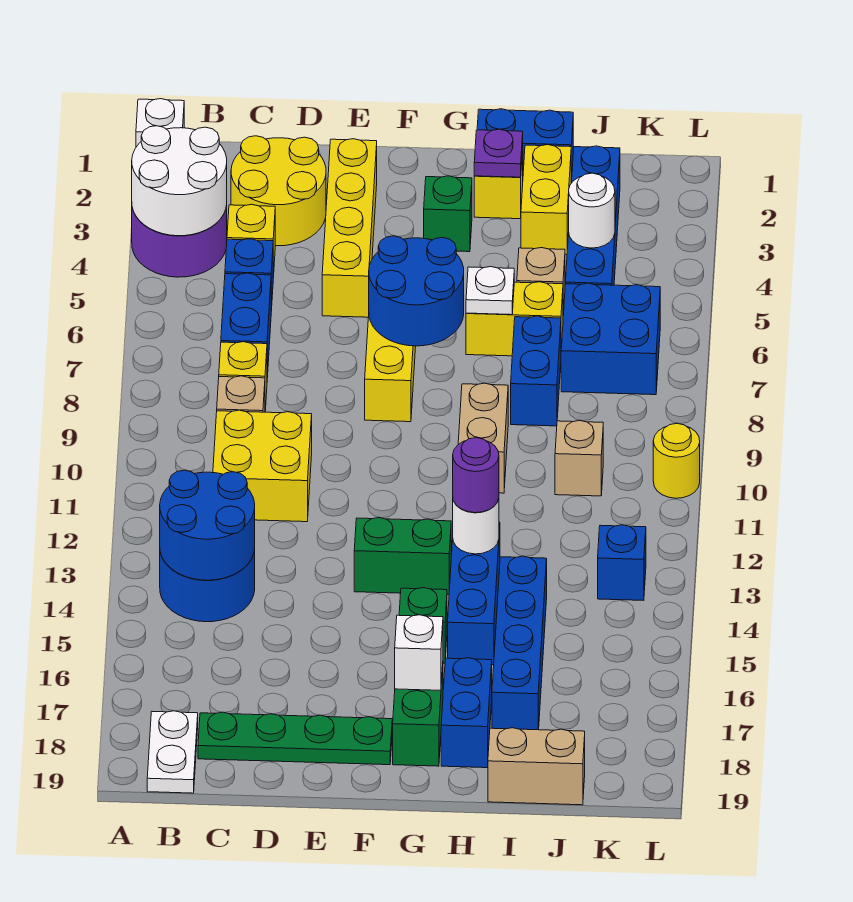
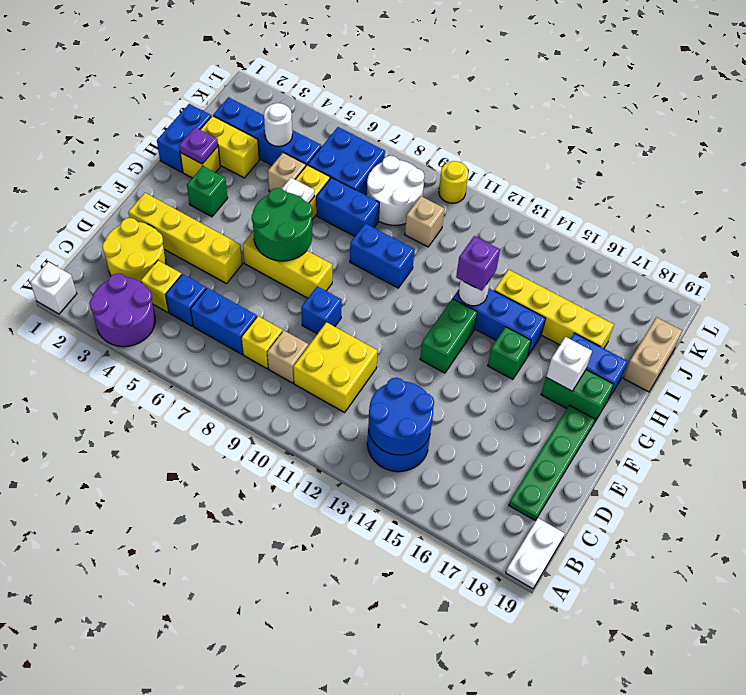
white round brick A3:B4 level 2 -> white round brick J8:K9 level 1
white plate B18:B19 level 1 -> white plate A19:B19 level 1
blue round brick F6:G7 level 2 -> green round brick F6:G7 level 2
tan brick H9:H10 level 1 -> blue brick H9:H10 level 1
purple round brick H13 level 3 -> purple brick H13 level 3
blue brick I14:I17 level 1 -> yellow brick I14:I17 level 1
blue brick K13 level 1 -> blue brick E9 level 1

